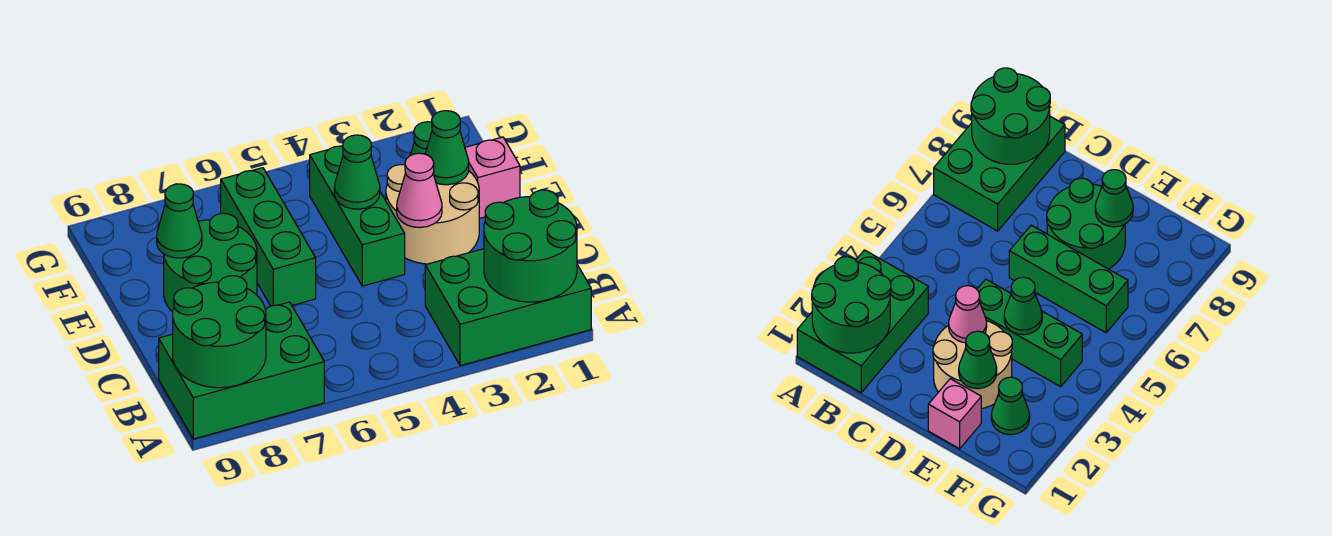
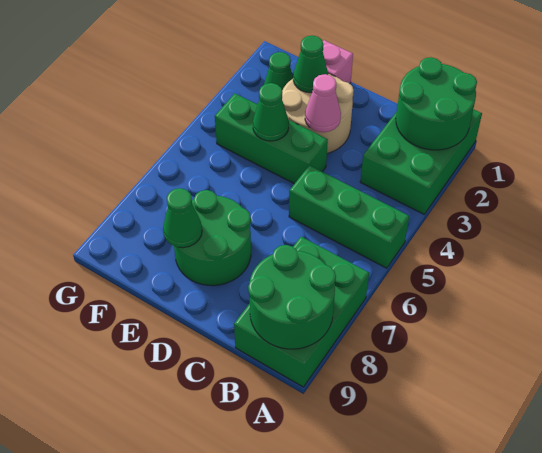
green brick D6:F6 level 1 -> green brick A5:C5 level 1

